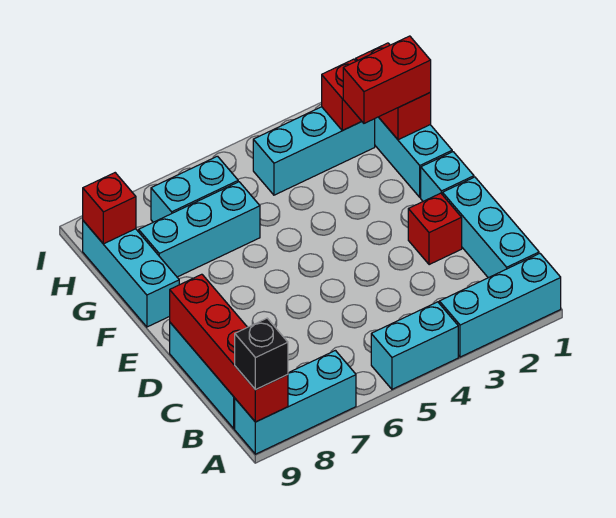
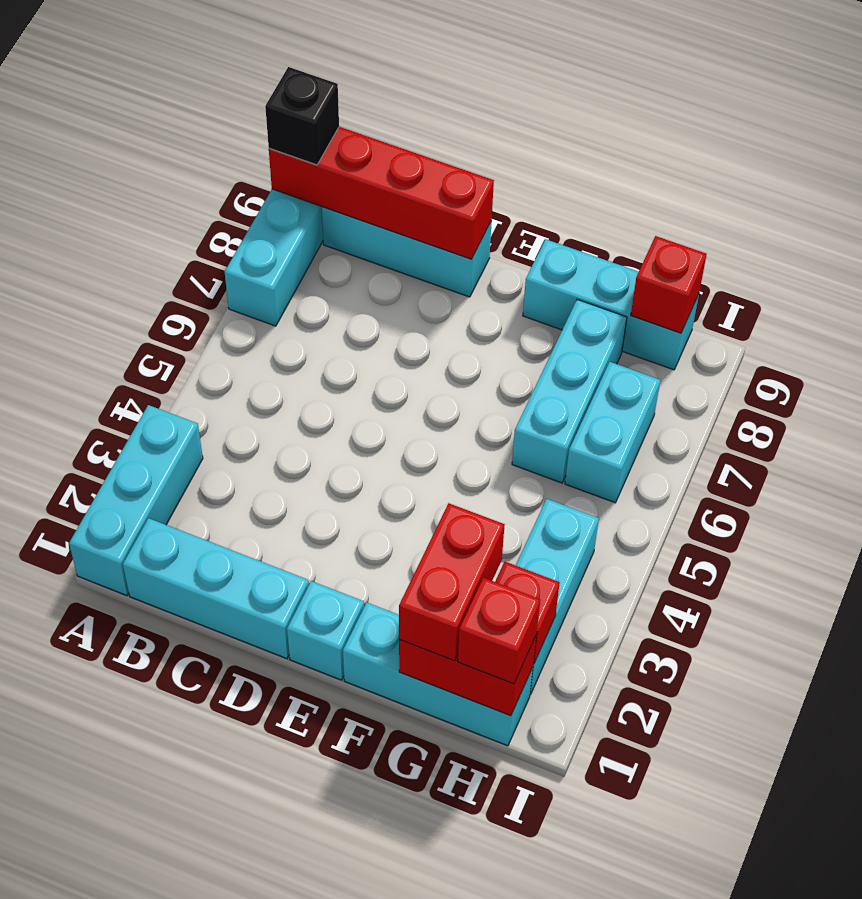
cyan brick A4:A5 level 1 -> none
red brick D2 level 1 -> red brick H1 level 3

